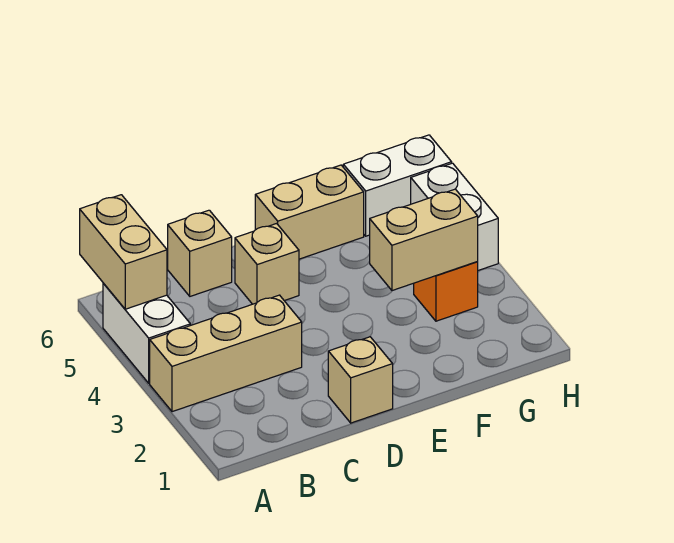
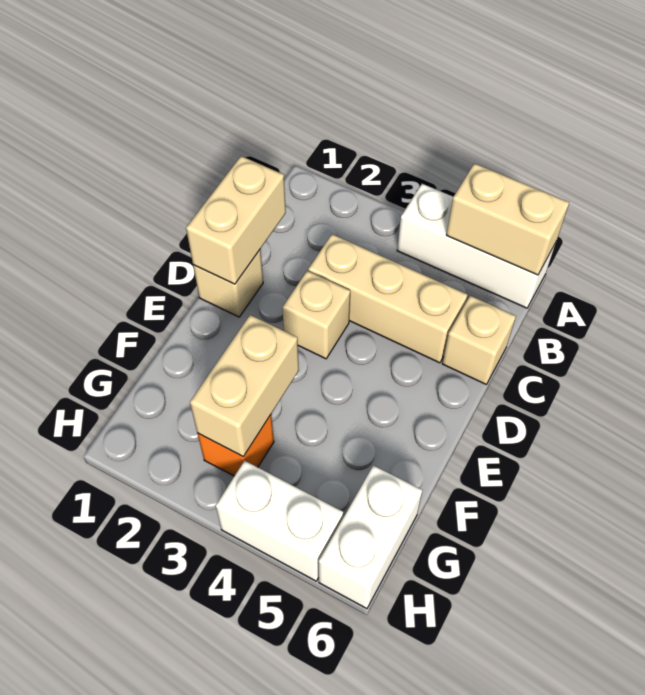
tan brick A3:C3 level 1 -> tan brick C3:C5 level 1
white brick A4:A5 level 1 -> white brick A4:A6 level 1
tan brick D5 level 1 -> tan brick D3 level 1
tan brick E6:F6 level 1 -> tan brick C1:D1 level 2

